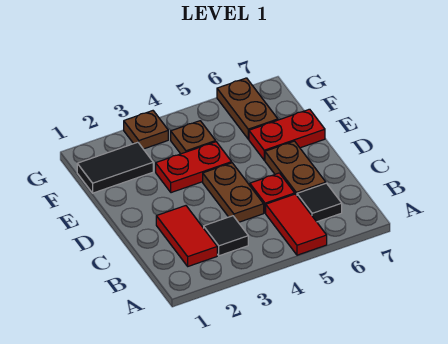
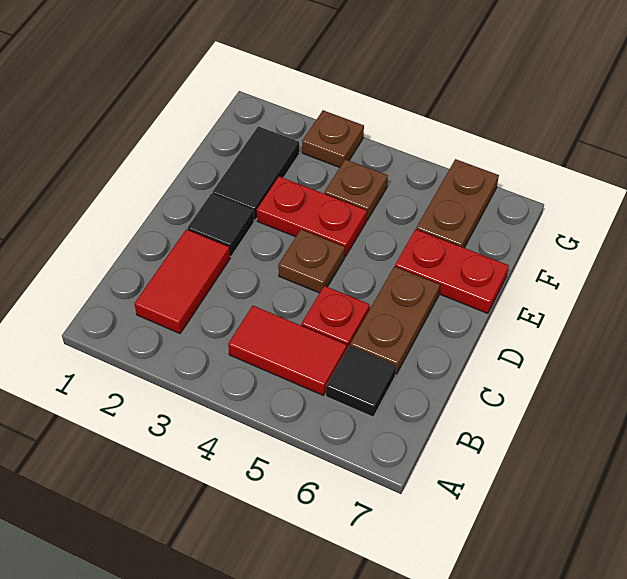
red tile A5:B5 level 1 -> red tile B4:B5 level 1
black tile B3 level 1 -> black tile D2 level 1
brown plate C4:D4 level 1 -> brown plate D4 level 1
black tile F1:F2 level 1 -> black tile E2:F2 level 1

